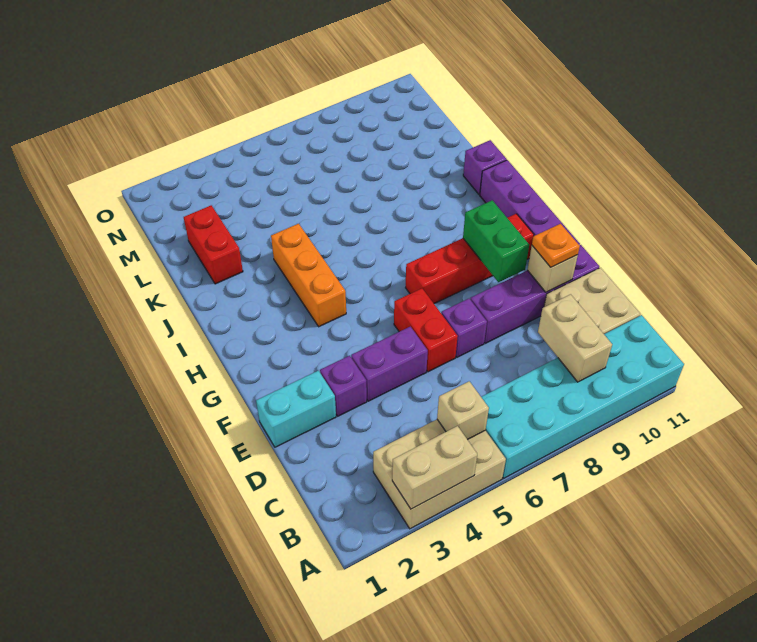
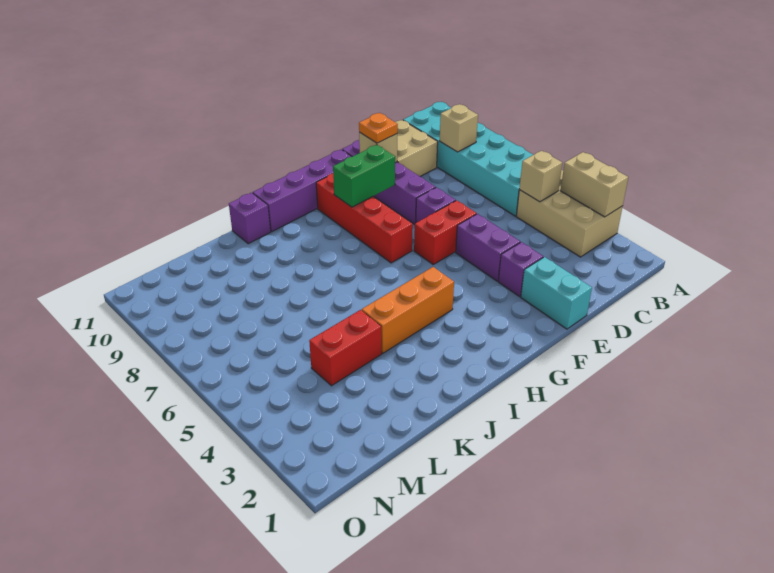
tan brick B9:C9 level 2 -> tan brick B9 level 2
red brick K2:L2 level 1 -> red brick K4:L4 level 1

